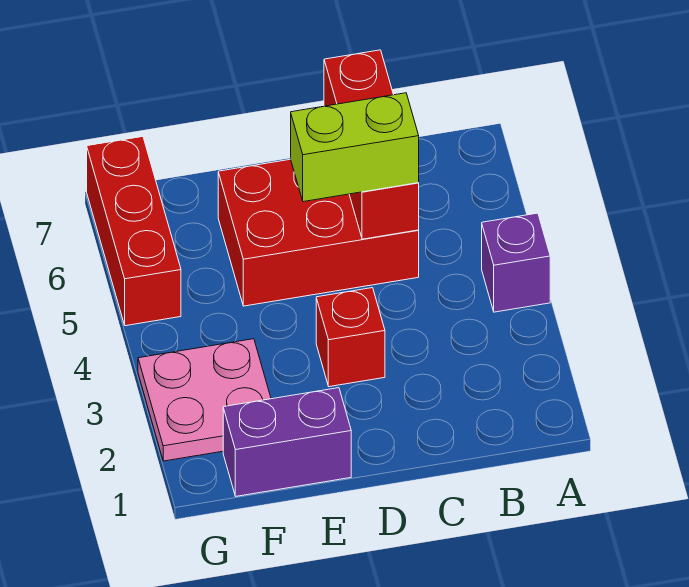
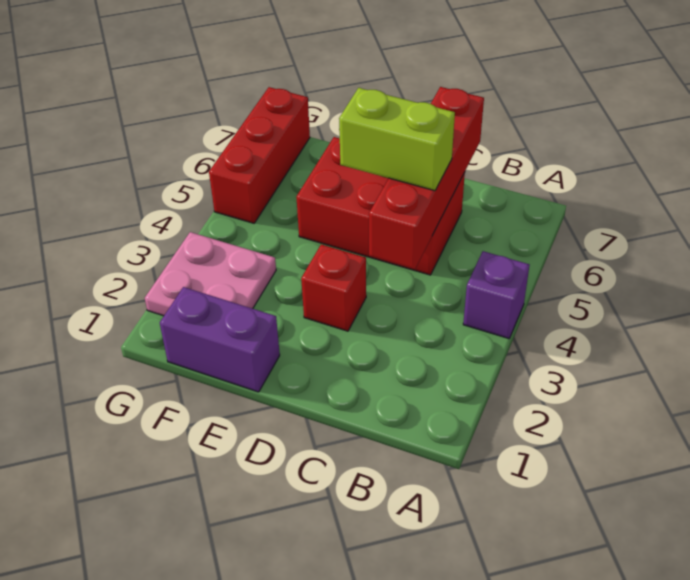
red brick C5:C7 level 2 -> red brick C4:C7 level 2

